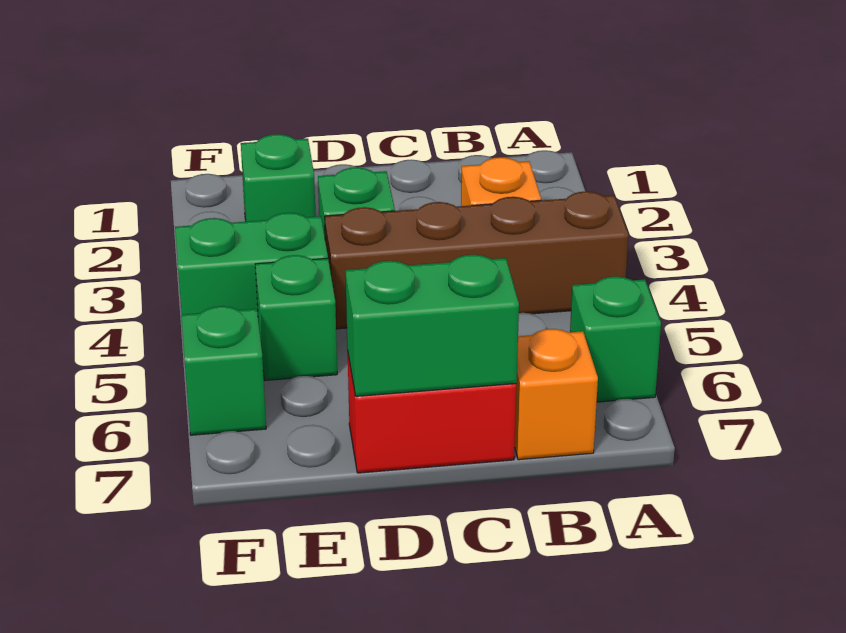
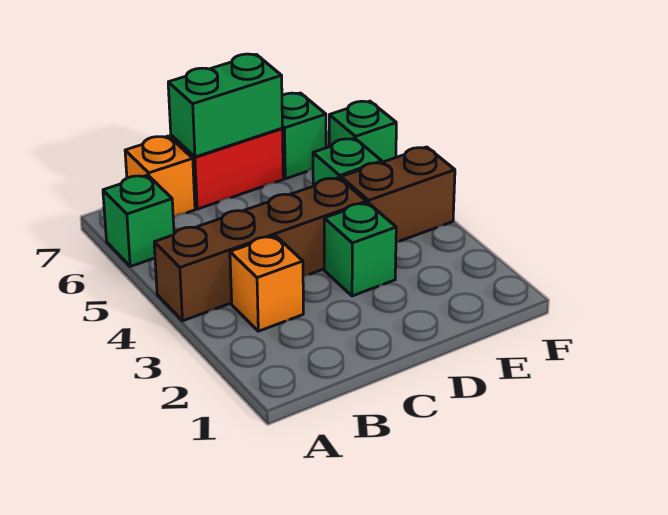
green brick E2 level 1 -> green brick E7 level 1
green brick E4:F4 level 1 -> brown brick E4:F4 level 1

